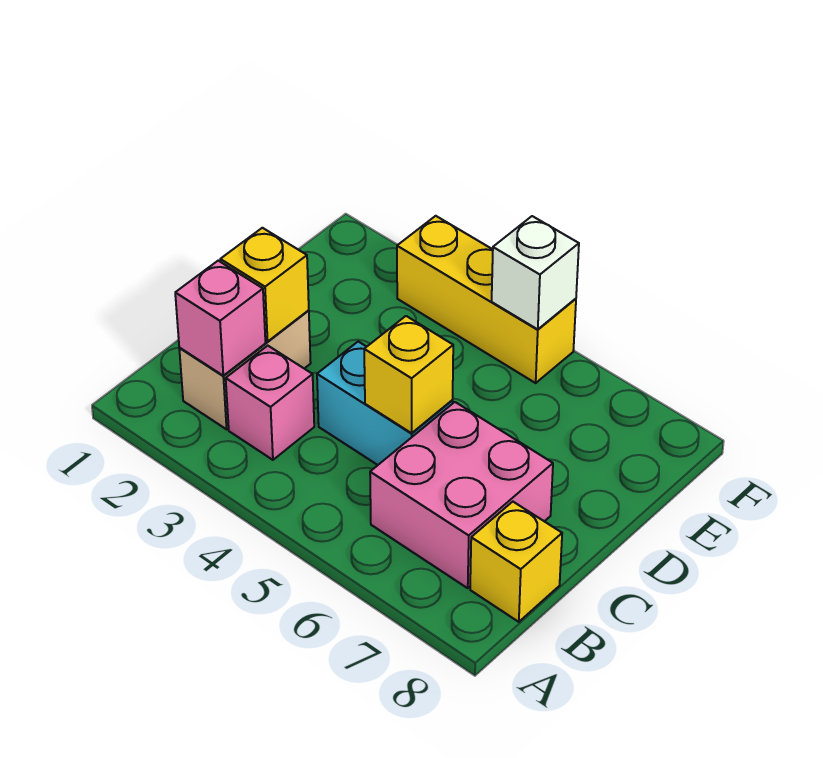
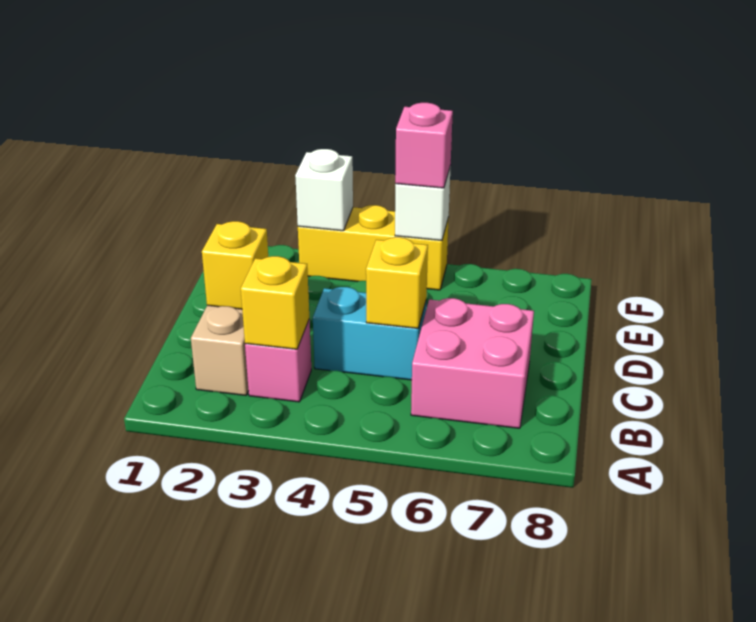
pink brick B2 level 2 -> pink brick F5 level 3
yellow brick B8 level 1 -> yellow brick B3 level 2
none -> white brick F3 level 2

